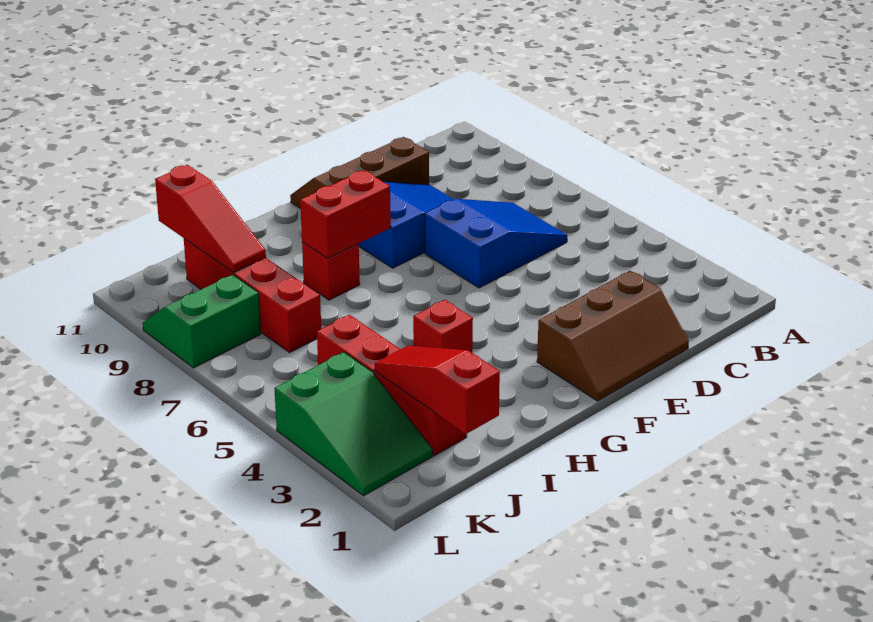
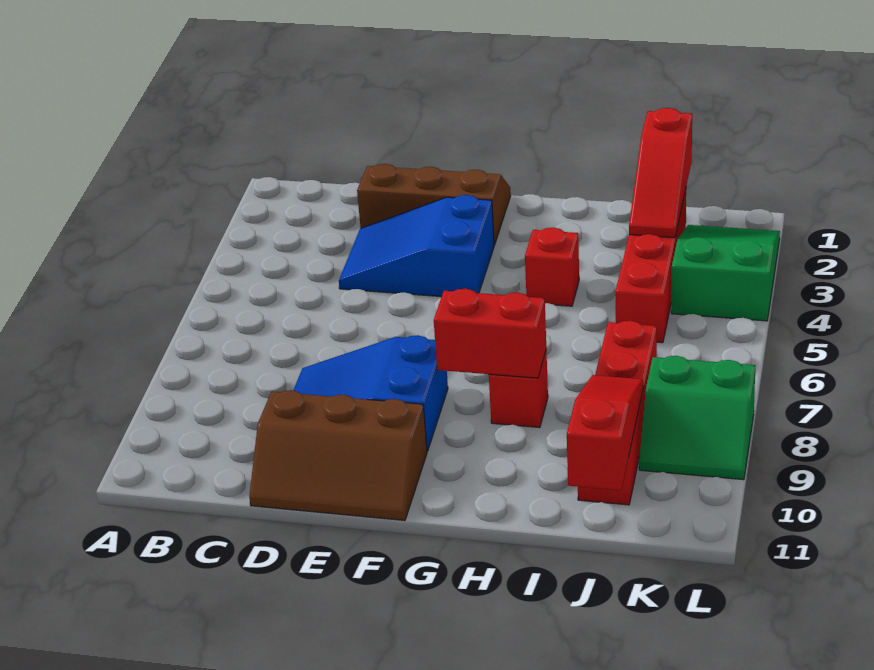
blue slope C6:E7 level 1 top E -> blue slope D3:F4 level 1 top F

